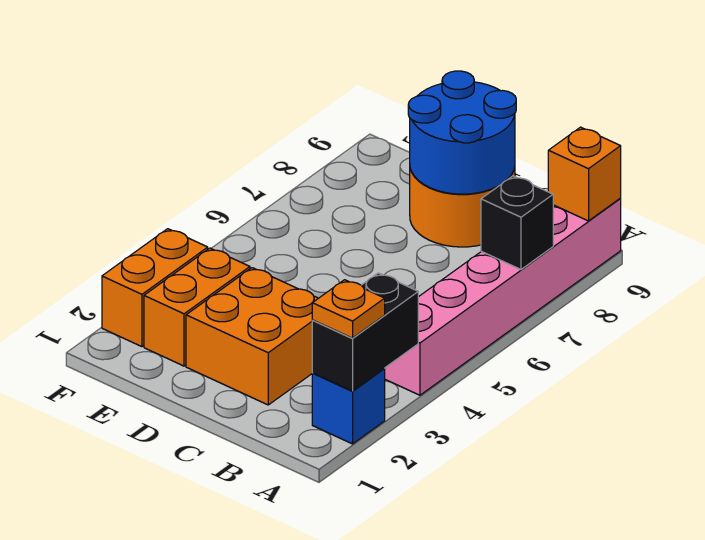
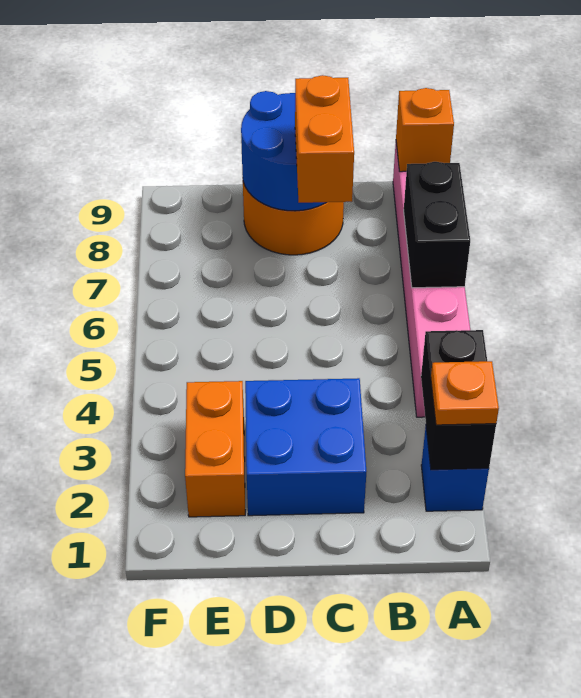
black brick A7 level 2 -> black brick A6:A7 level 2
orange brick C2:D3 level 1 -> blue brick C2:D3 level 1
orange brick F2:F3 level 1 -> orange brick C7:C8 level 3

